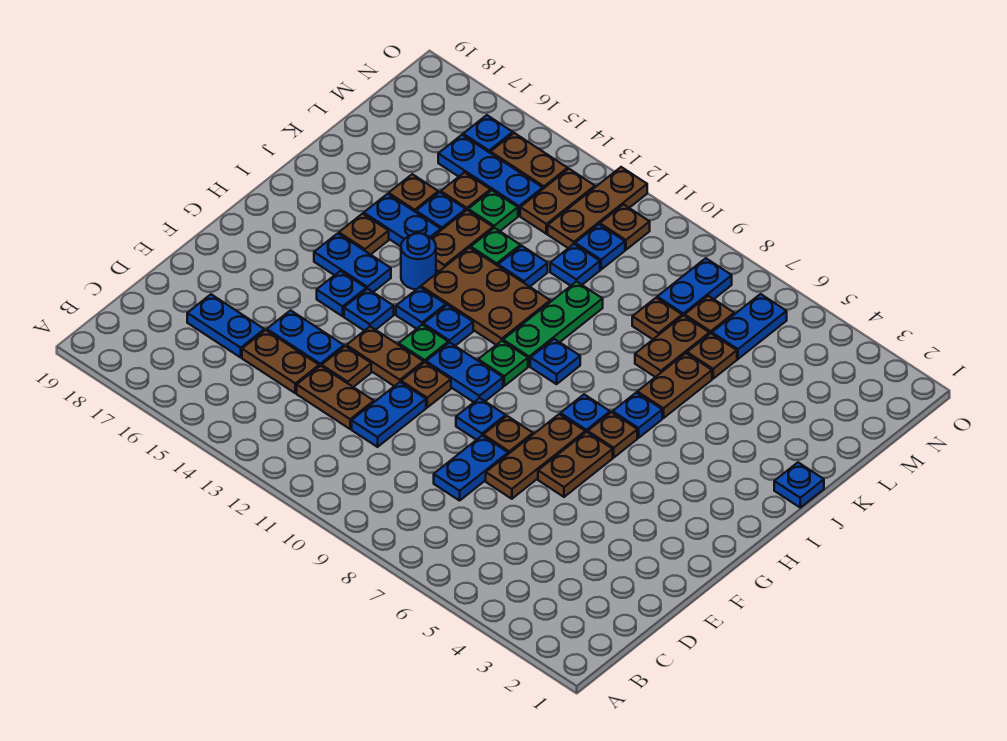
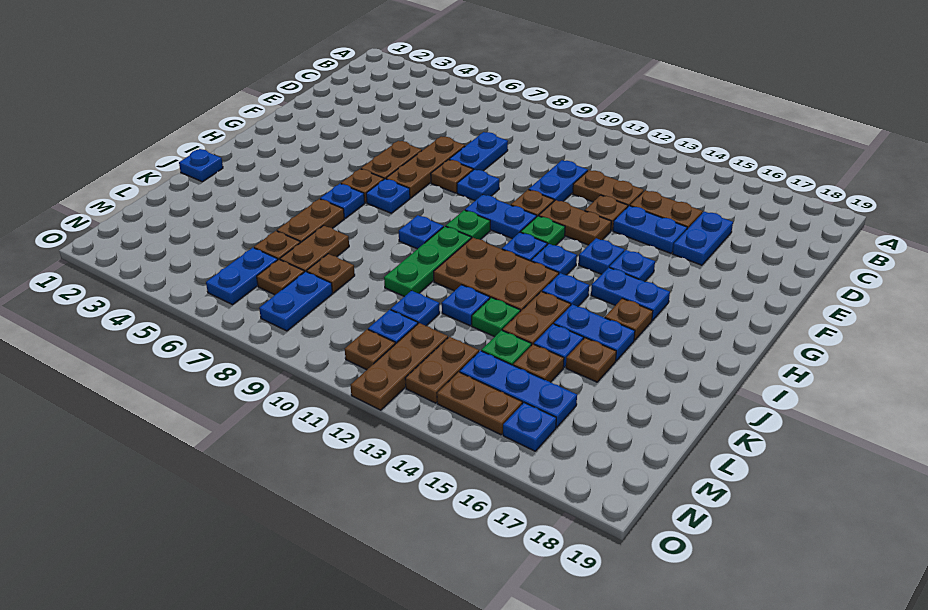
blue plate D16:D17 level 1 -> blue plate D16:E16 level 1
blue round brick I14 level 1 -> blue plate I14 level 1

